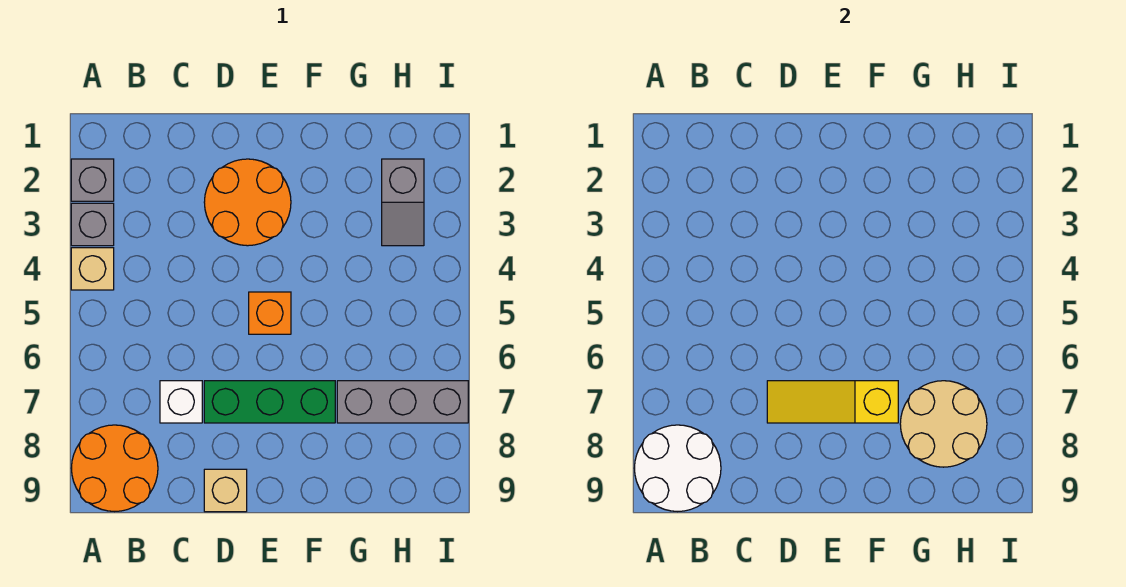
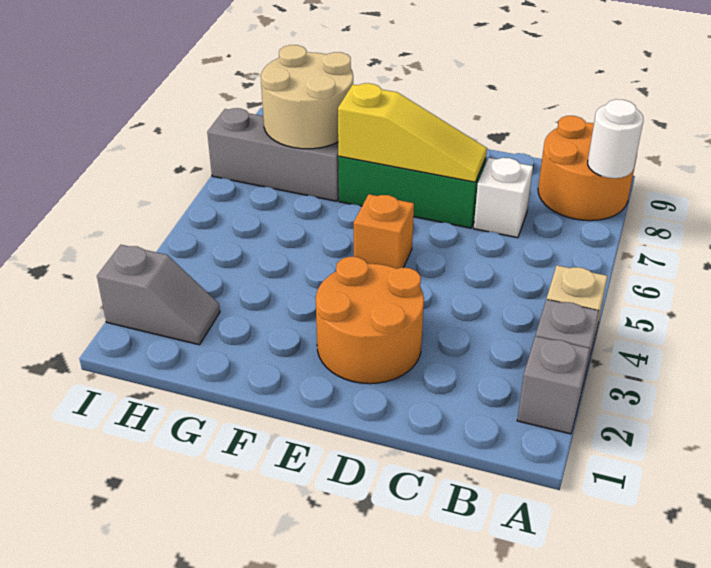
white round brick A8:B9 level 2 -> white round brick A8 level 2
tan brick D9 level 1 -> none
grey slope H2:H3 level 1 top 2 -> grey slope H2:I2 level 1 top I

